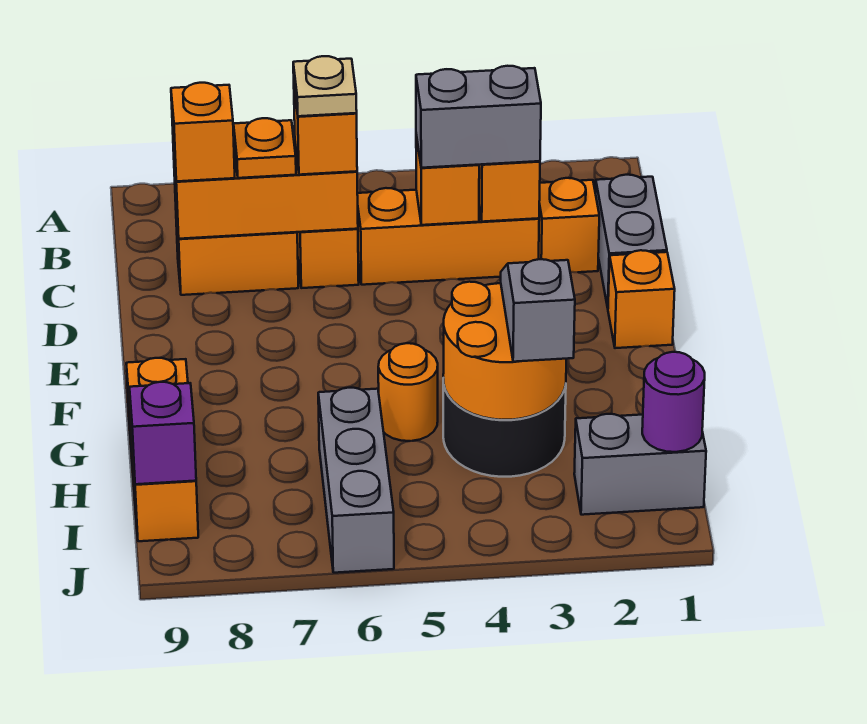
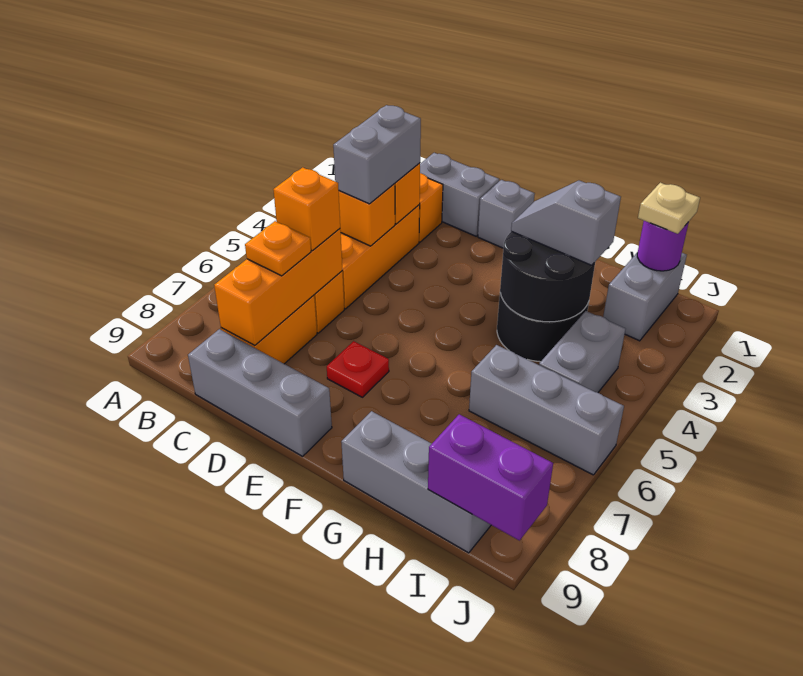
tan plate C6 level 4 -> tan plate I1 level 3
orange brick C8 level 3 -> none
none -> grey brick C9:E9 level 1
orange brick E1 level 1 -> grey brick E1 level 1
none -> red plate E7 level 1
orange round brick G3:H4 level 2 -> black round brick G3:H4 level 2
orange round brick G5 level 1 -> none
orange brick G9:I9 level 1 -> grey brick G9:I9 level 1
none -> grey brick I4:I5 level 1
purple brick I9 level 2 -> purple brick I9:J9 level 2

